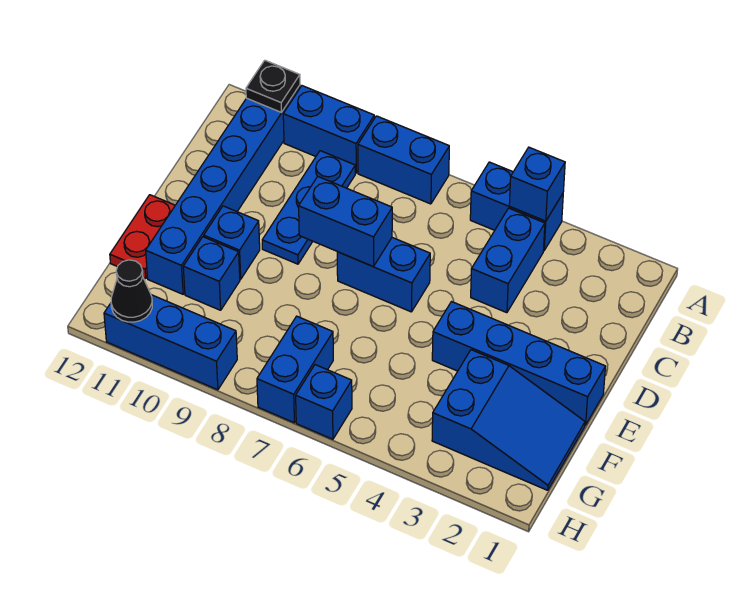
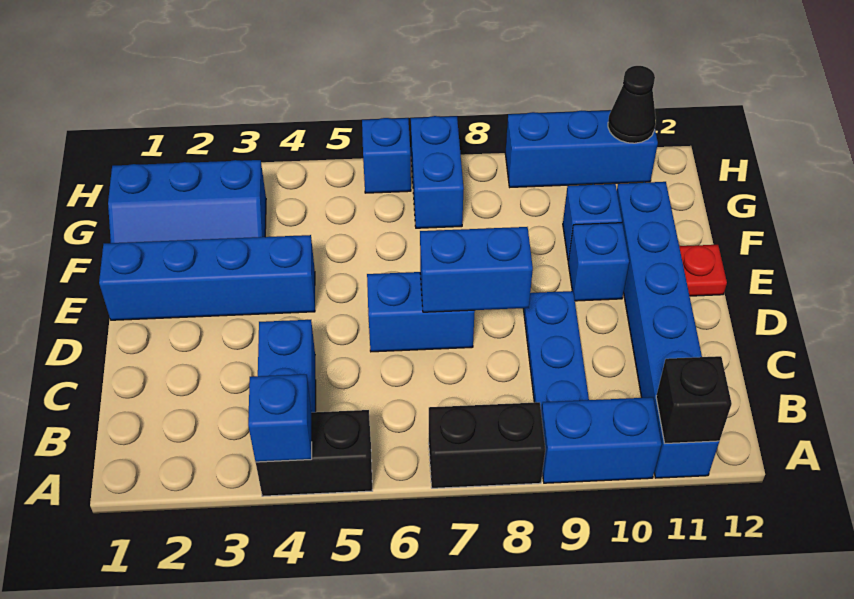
blue brick A4:A5 level 1 -> black brick A4:A5 level 1
blue brick A7:A8 level 1 -> black brick A7:A8 level 1
black plate A11 level 2 -> black brick A11 level 2
red plate E12:F12 level 1 -> red plate E12 level 1
blue slope F1:G3 level 1 top 3 -> blue slope F1:G3 level 1 top G

